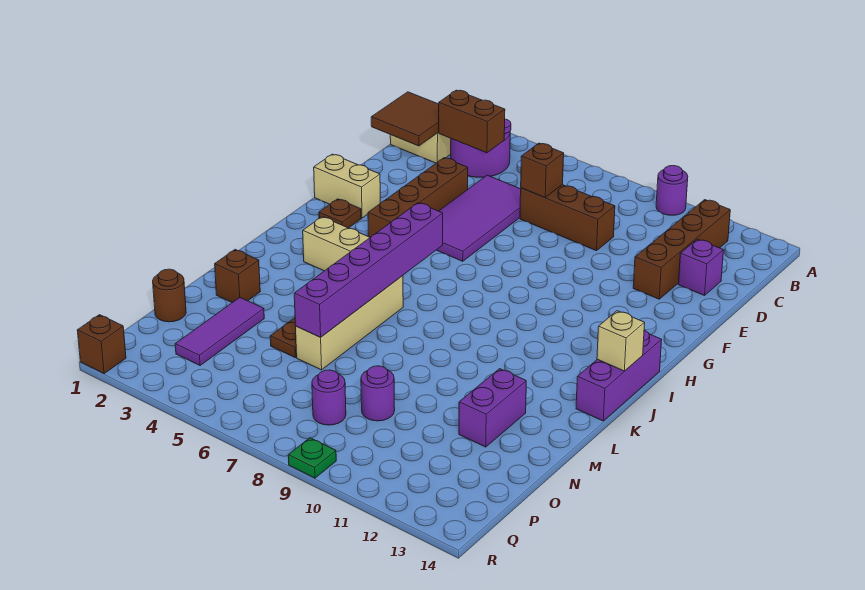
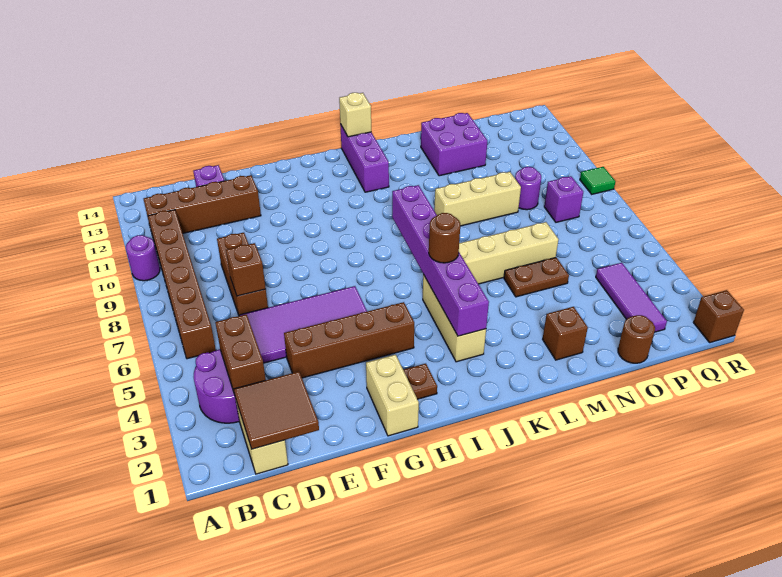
none -> brown brick B6:B11 level 1
purple brick I6:N6 level 2 -> purple brick J3:J8 level 2
purple brick I14:K14 level 1 -> purple brick J12:J14 level 1
none -> brown round brick J5 level 3
none -> tan brick L9:N9 level 1
purple brick M12:N12 level 1 -> purple brick M12:N13 level 1
purple tile N3:P3 level 1 -> purple tile P2:P4 level 1
purple round brick P8 level 1 -> purple brick P8 level 1
green plate R9 level 1 -> green tile R9 level 1

